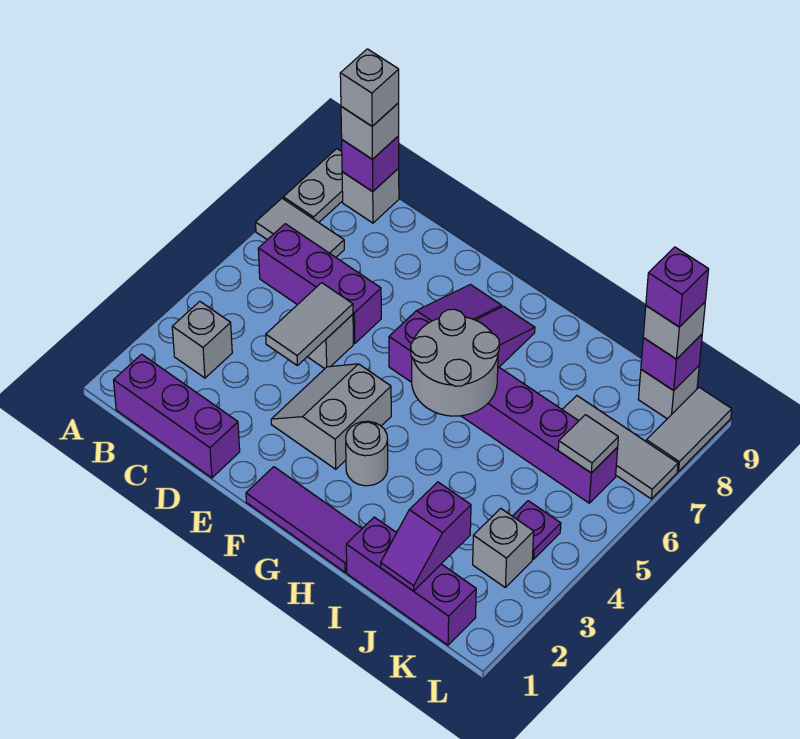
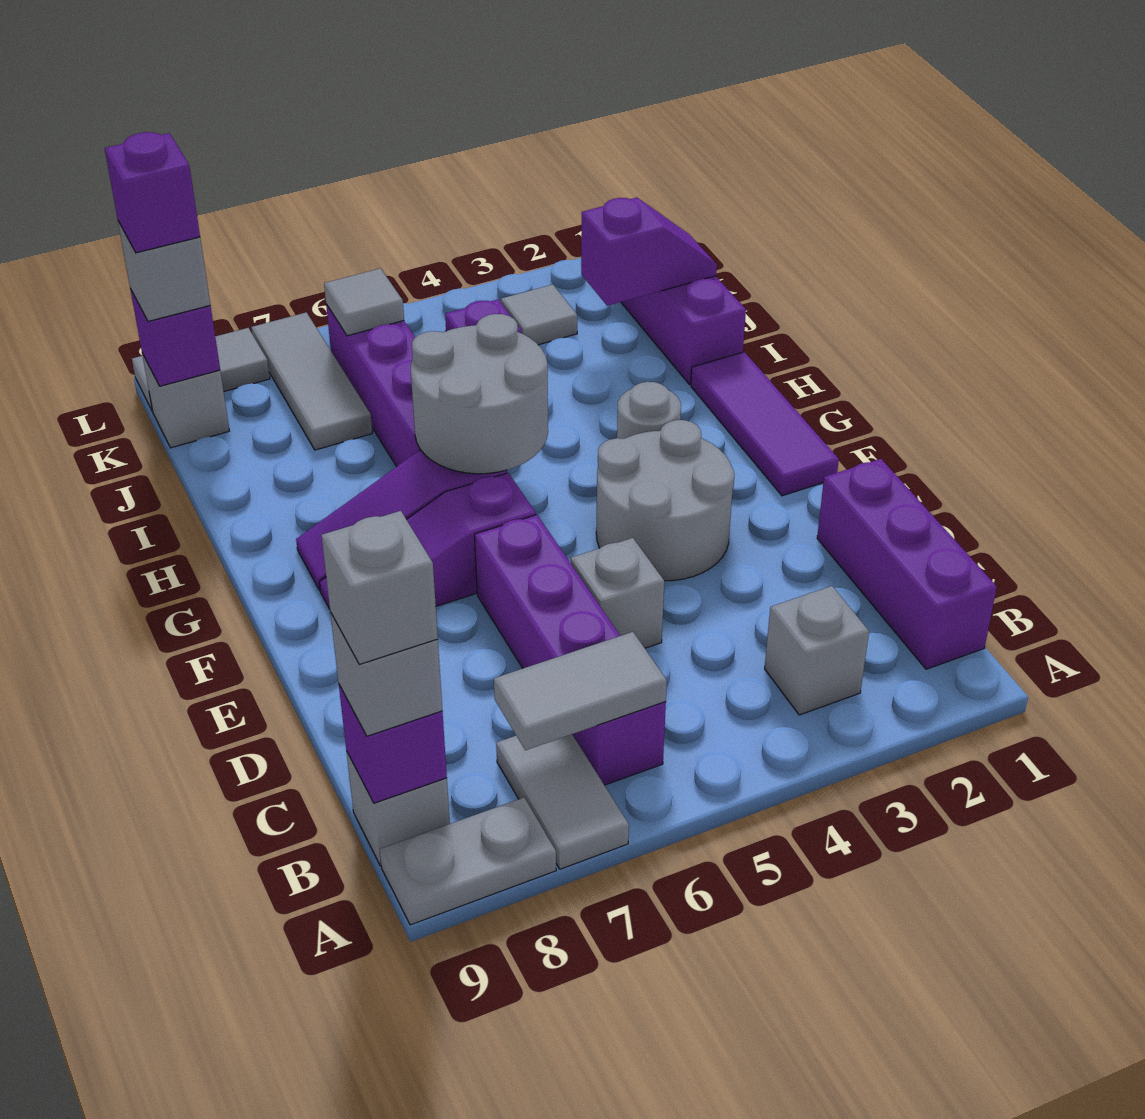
purple brick B6:D6 level 1 -> purple brick B6:E6 level 1
grey tile D4:D5 level 2 -> grey tile B6:B7 level 2
grey slope E3:F4 level 1 top F -> grey round brick E3:F4 level 1
grey brick K3 level 1 -> grey tile K3 level 1

